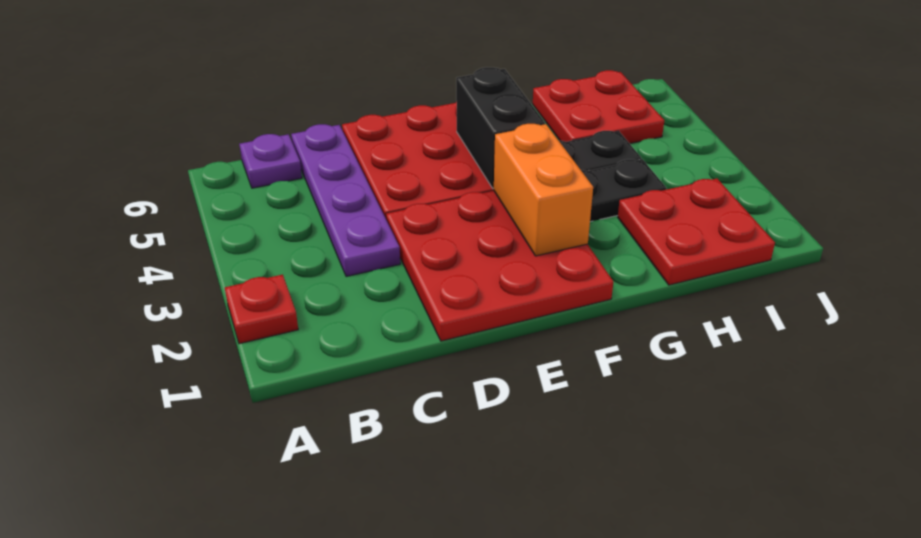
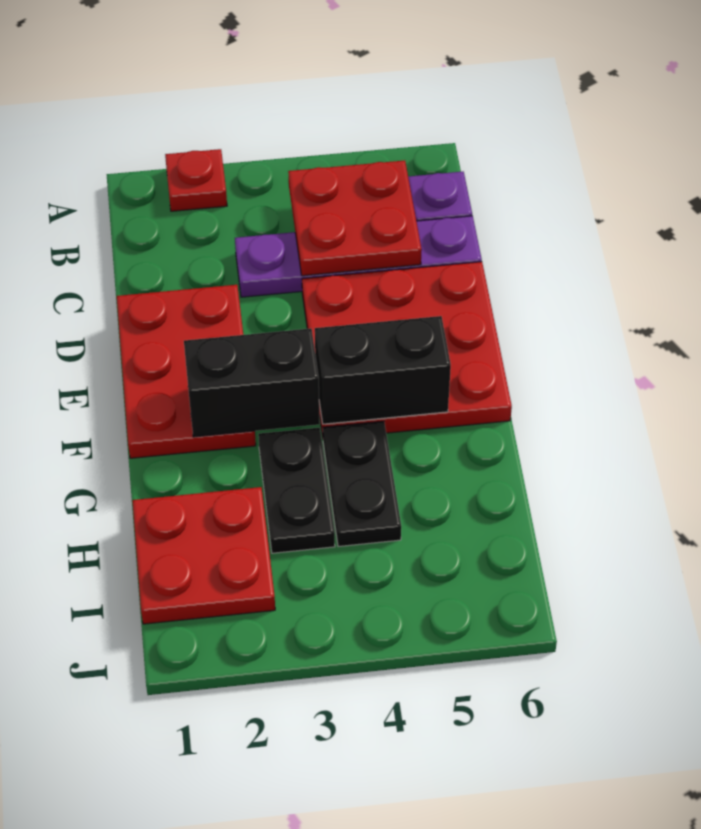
red plate D1:F3 level 1 -> red plate D1:F2 level 1
orange brick F2:F3 level 2 -> black brick F2:F3 level 2
red plate H5:I6 level 1 -> red plate B4:C5 level 2

